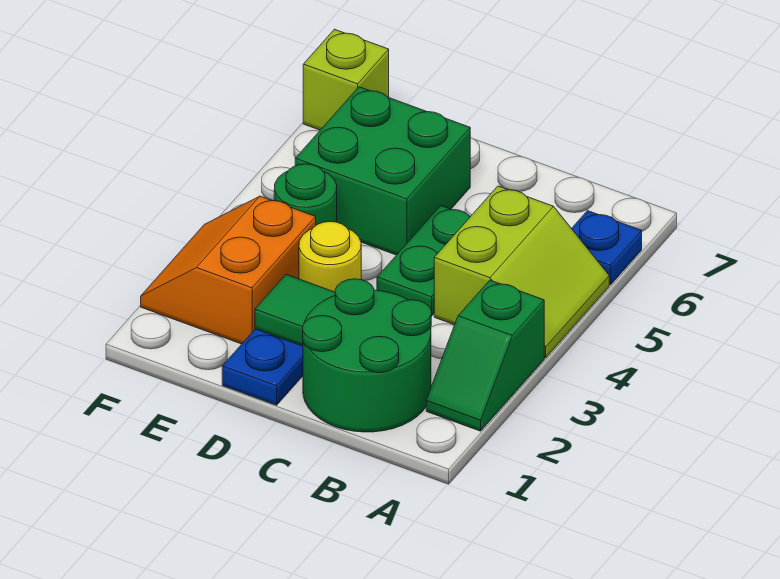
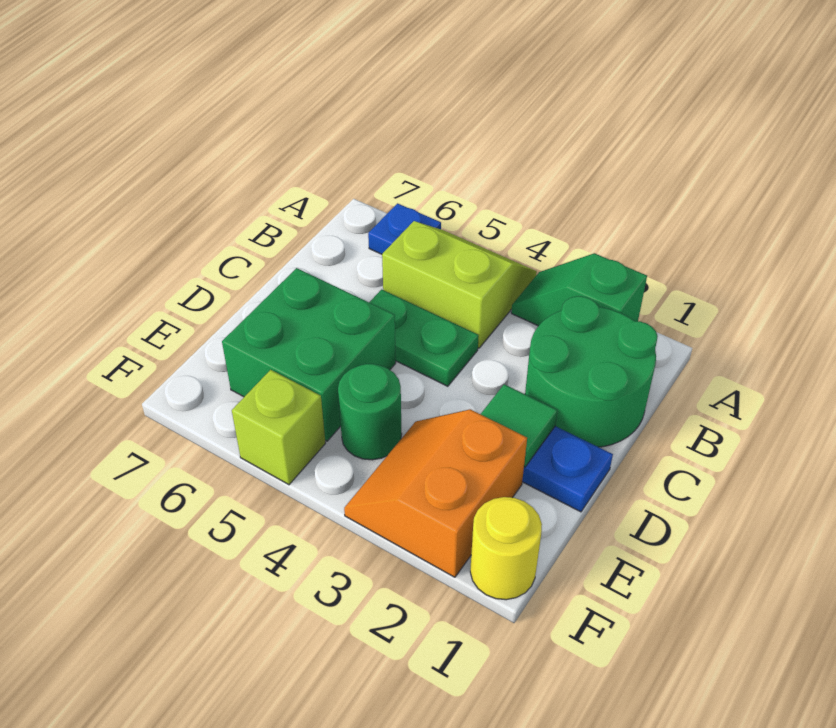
green slope A2:A3 level 1 top 3 -> green slope A2:A3 level 1 top 2
yellow round brick D3 level 1 -> yellow round brick F1 level 1
orange slope E2:F3 level 1 top E -> orange slope E2:F3 level 1 top 2
lime brick F7 level 1 -> lime brick F5 level 1

